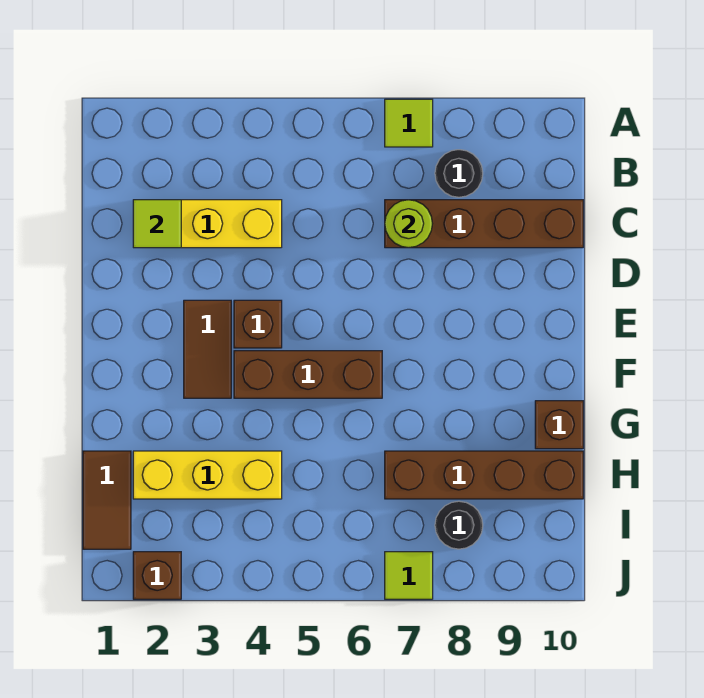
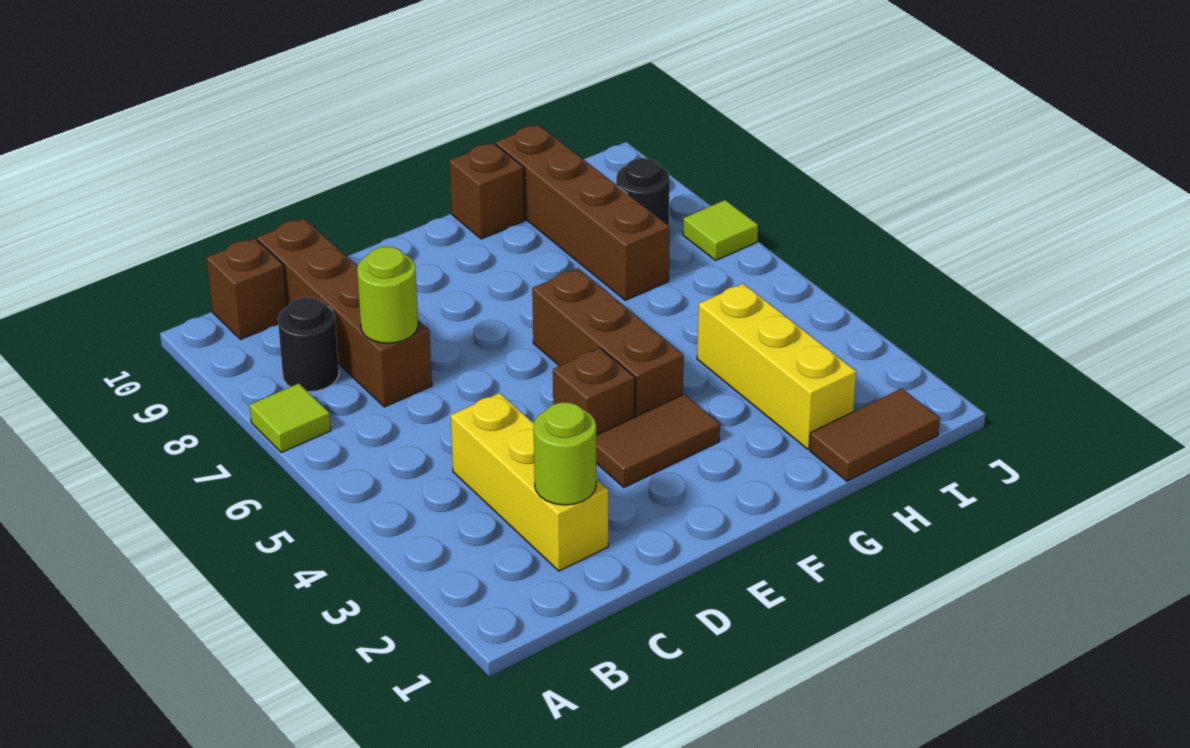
lime tile C2 level 2 -> lime round brick C2 level 2
brown brick J2 level 1 -> brown brick B10 level 1

